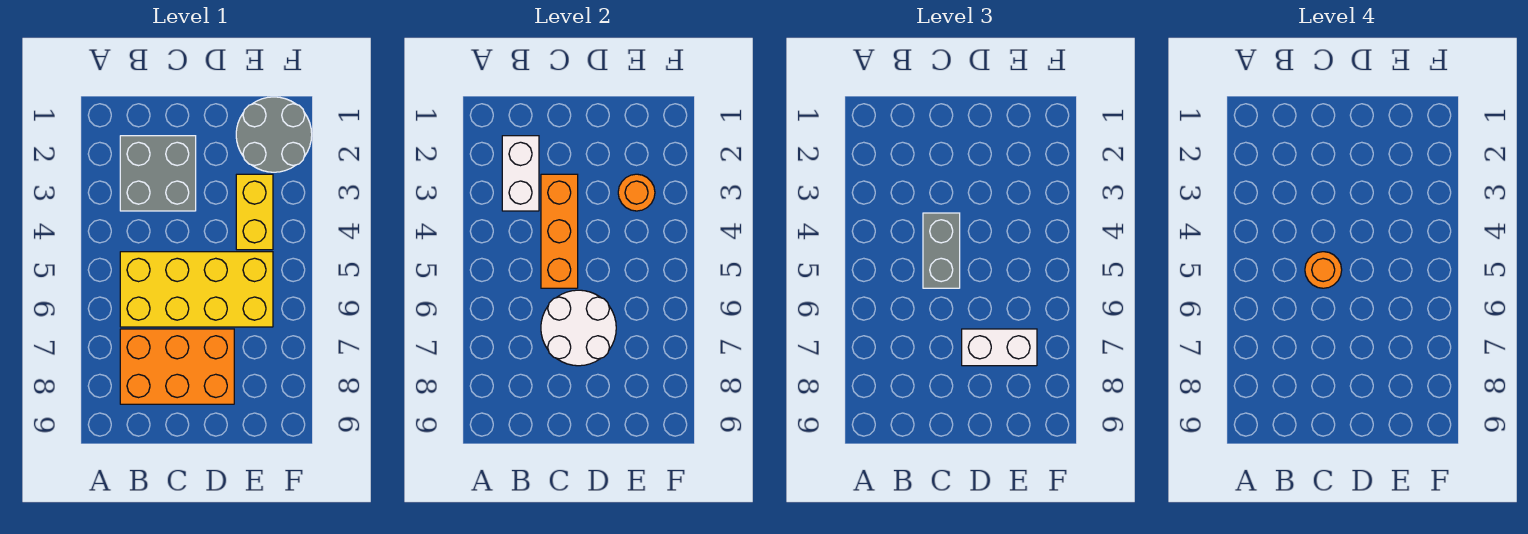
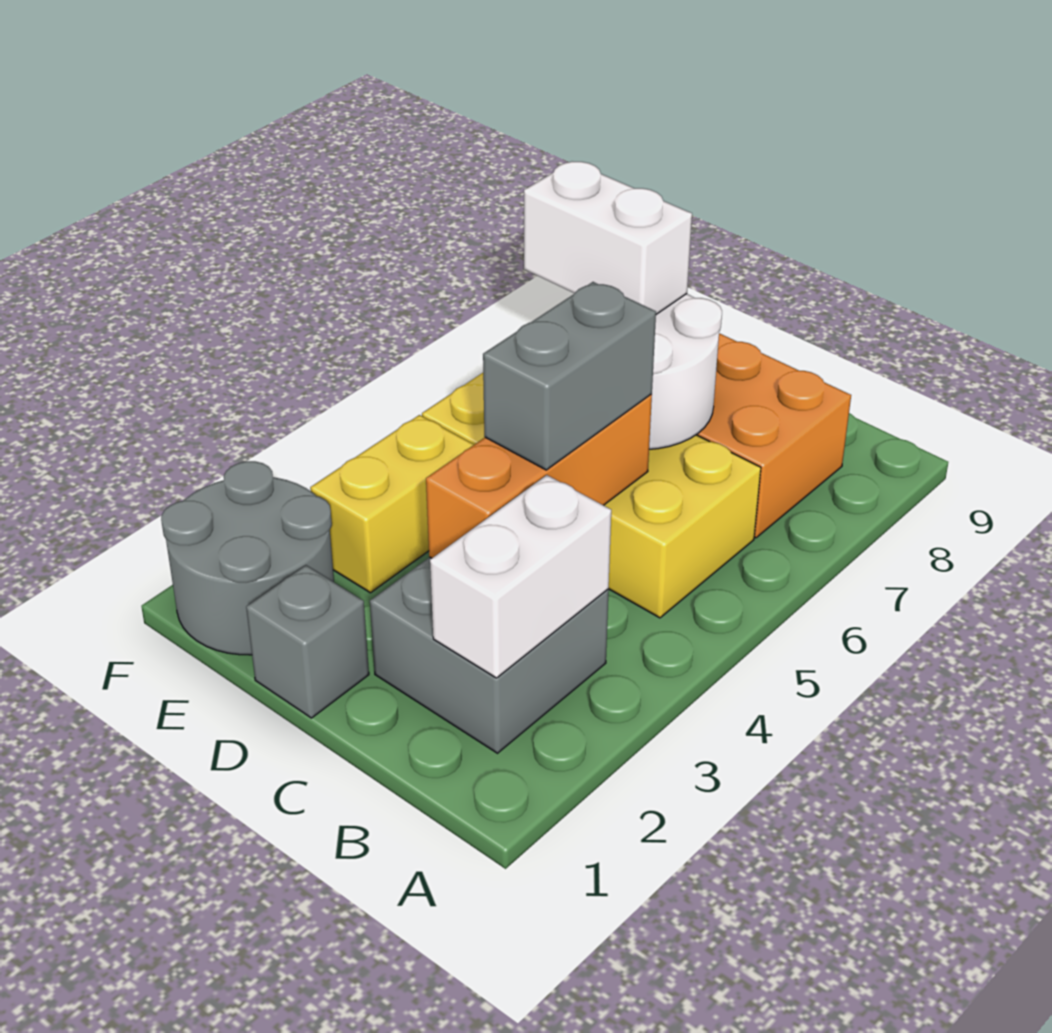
orange round brick C5 level 4 -> none
none -> grey brick D1 level 1
orange round brick E3 level 2 -> none

